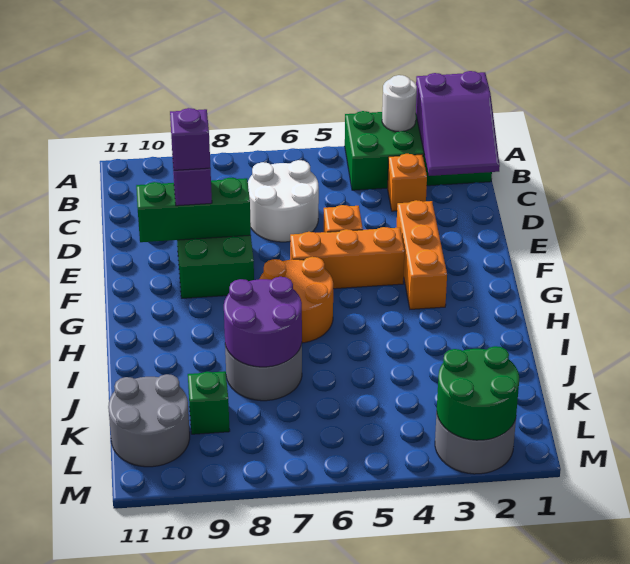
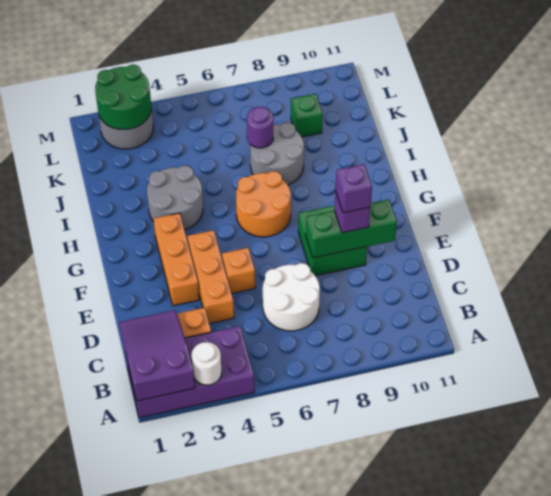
green brick A1:B4 level 1 -> purple brick A1:B4 level 1
orange brick F4:F6 level 1 -> orange brick D4:F4 level 1
purple round brick I7:J8 level 2 -> purple round brick J7 level 2
grey round brick K10:L11 level 1 -> grey round brick H3:I4 level 1

